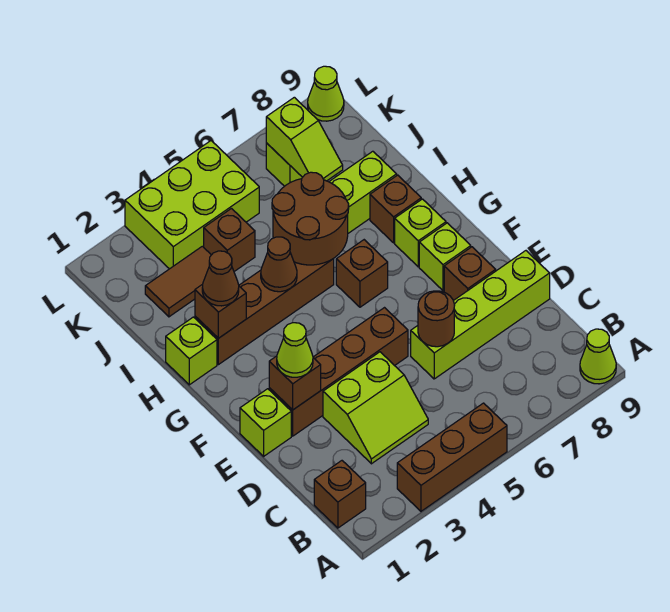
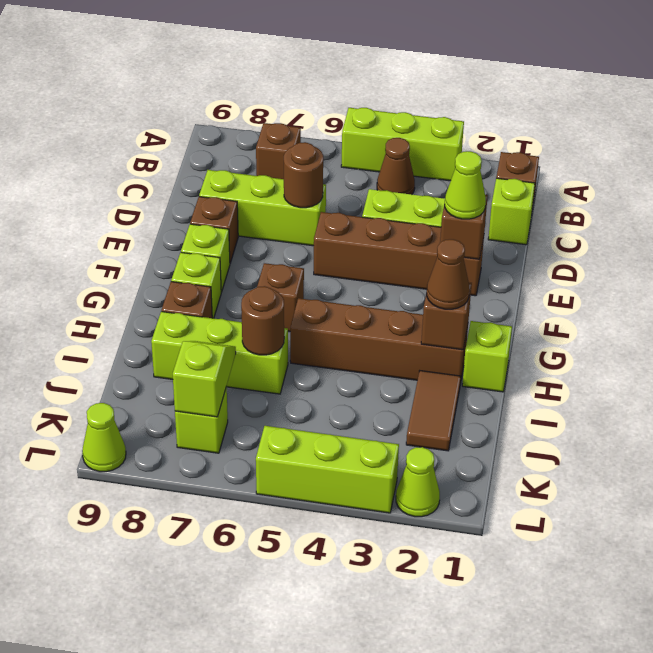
brown brick A3:A5 level 1 -> lime brick A3:A5 level 1
lime cone A9 level 1 -> lime cone L2 level 1
lime brick D6:D9 level 1 -> lime brick D6:D8 level 1
lime brick E1 level 1 -> lime brick C1 level 1
brown cone H4 level 2 -> brown cone B4 level 1
brown round brick H5:I6 level 2 -> brown round brick I6 level 2
brown tile J2:J3 level 1 -> brown tile I2:J2 level 1
brown brick J4 level 1 -> brown brick B7 level 1
lime brick K3:L5 level 1 -> lime brick L3:L5 level 1

